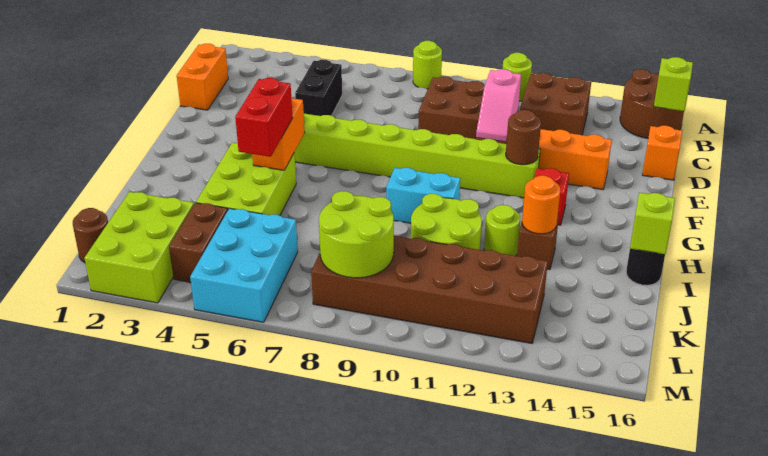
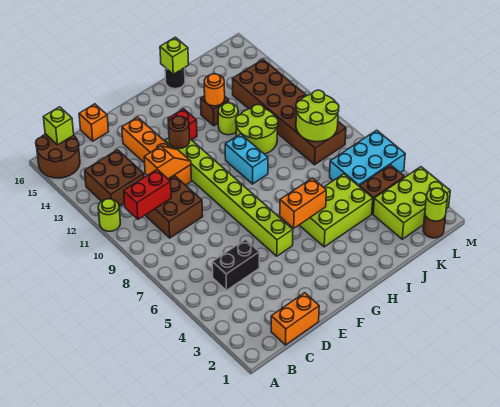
lime round brick A8 level 1 -> lime round brick L1 level 2
pink slope D11:E11 level 2 top D -> orange slope D11:E11 level 2 top D
red brick H5:I5 level 3 -> red brick B10:C10 level 2

